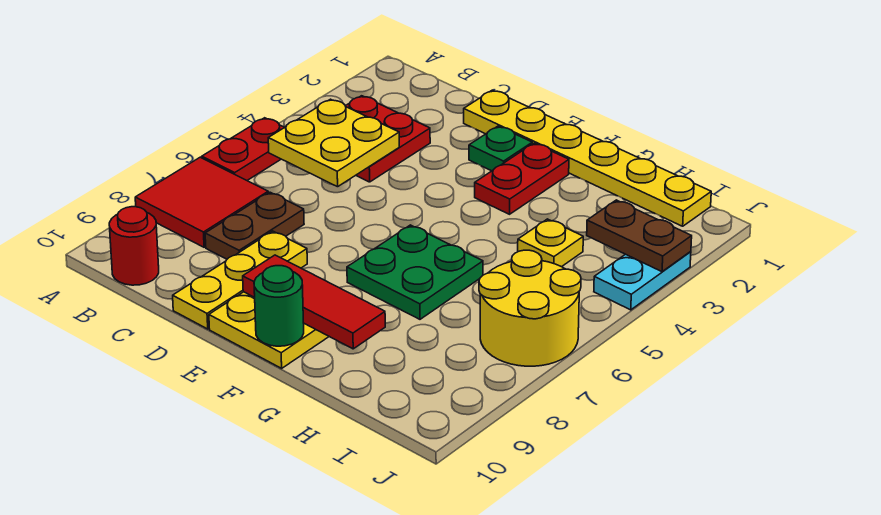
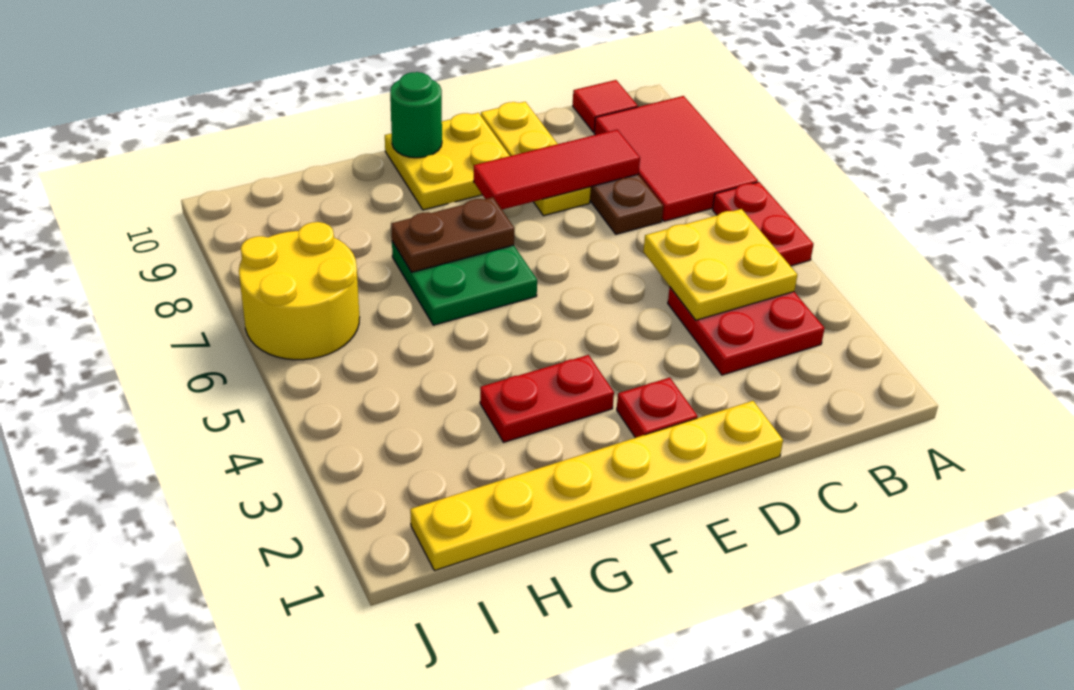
red tile A7:B8 level 1 -> red tile A7:B9 level 1
red round brick B10 level 1 -> red tile B10 level 1
green plate E2 level 1 -> red plate E2 level 1
red tile E9:G9 level 2 -> red tile C8:E8 level 2
red plate F2:F3 level 1 -> red plate F3:G3 level 1
yellow plate H4 level 1 -> none
brown plate I3:J3 level 2 -> brown plate F7:G7 level 2
cyan plate J3:J4 level 1 -> none

